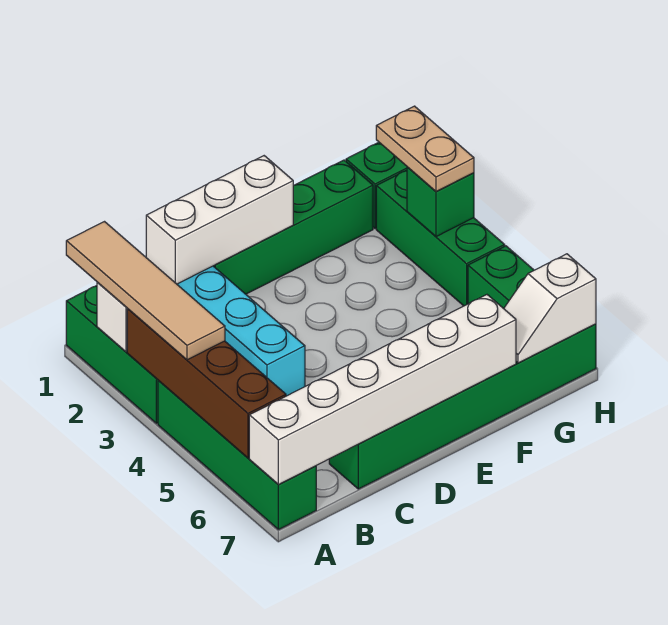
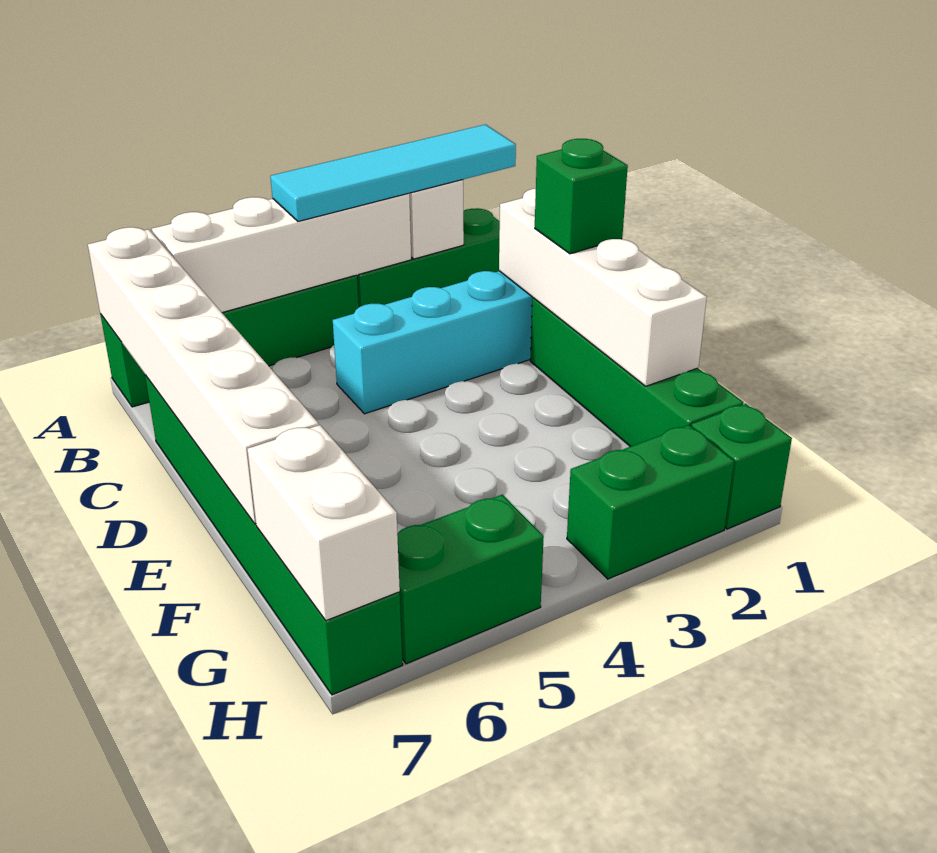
tan tile A1:A4 level 3 -> cyan tile A1:A4 level 3
brown brick A3:A6 level 2 -> white brick A3:A6 level 2
white brick C1:E1 level 2 -> white brick C1:F1 level 2
white slope G7:H7 level 2 top H -> white brick G7:H7 level 2
green brick H2:H4 level 1 -> green brick H2:H3 level 1
tan plate H2:H3 level 3 -> none
green brick H3 level 2 -> green brick D1 level 3

